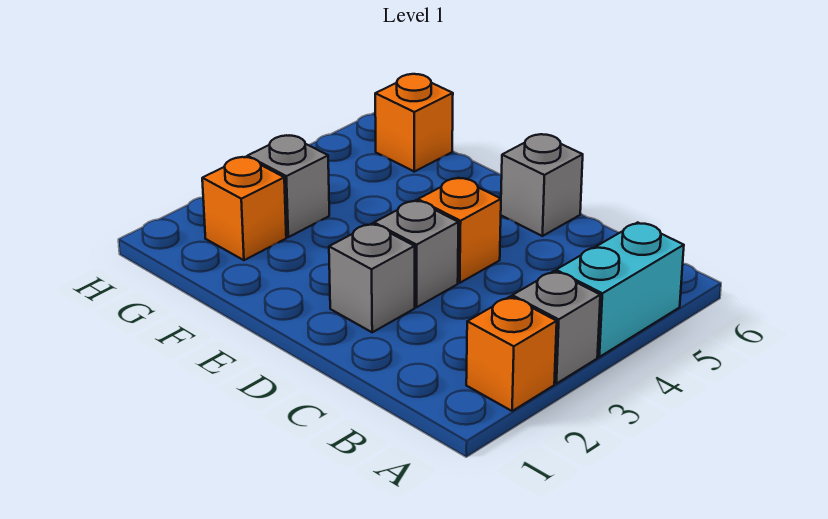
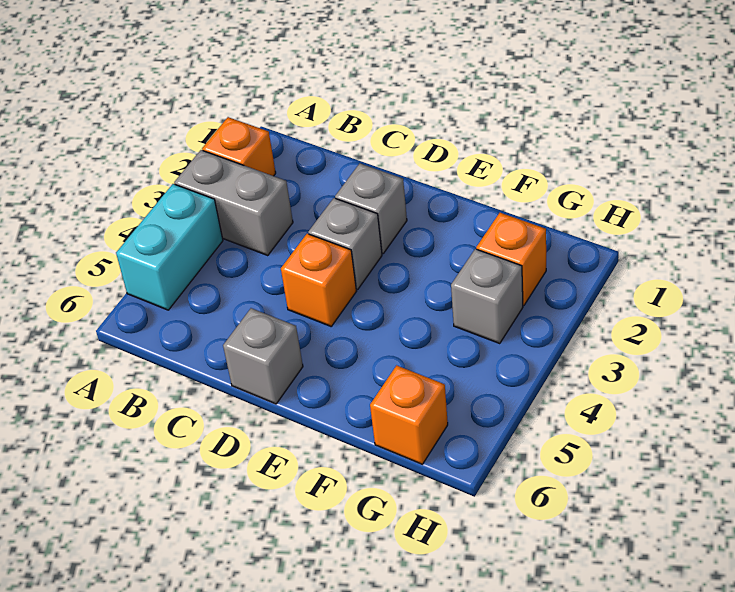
grey brick A3 level 1 -> grey brick A3:B3 level 1

